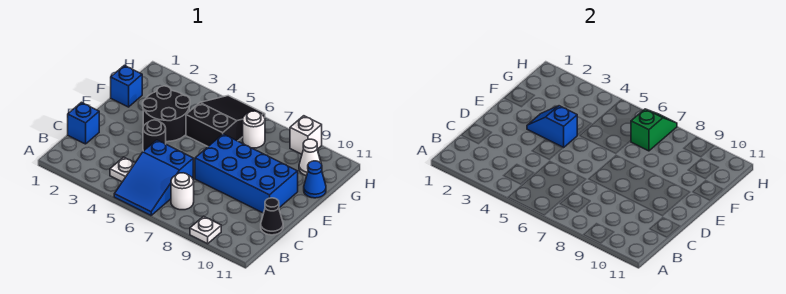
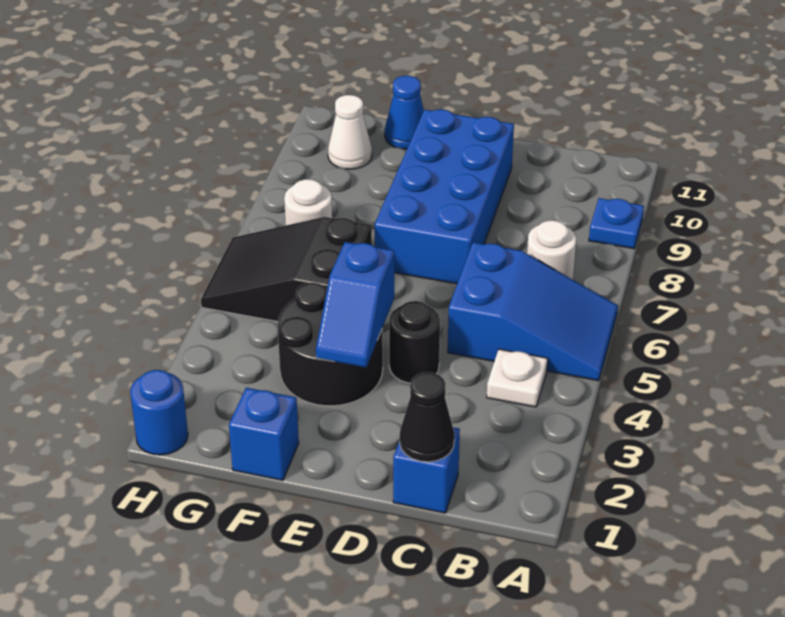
white plate A9 level 1 -> blue plate A9 level 1
black cone C11 level 1 -> black cone C1 level 2
green slope G7:H7 level 2 top G -> none
none -> blue round brick H1 level 1
white brick H9 level 1 -> none

